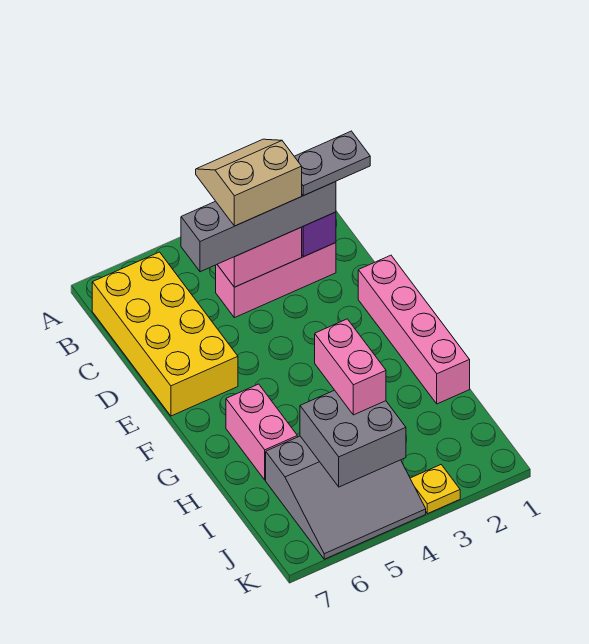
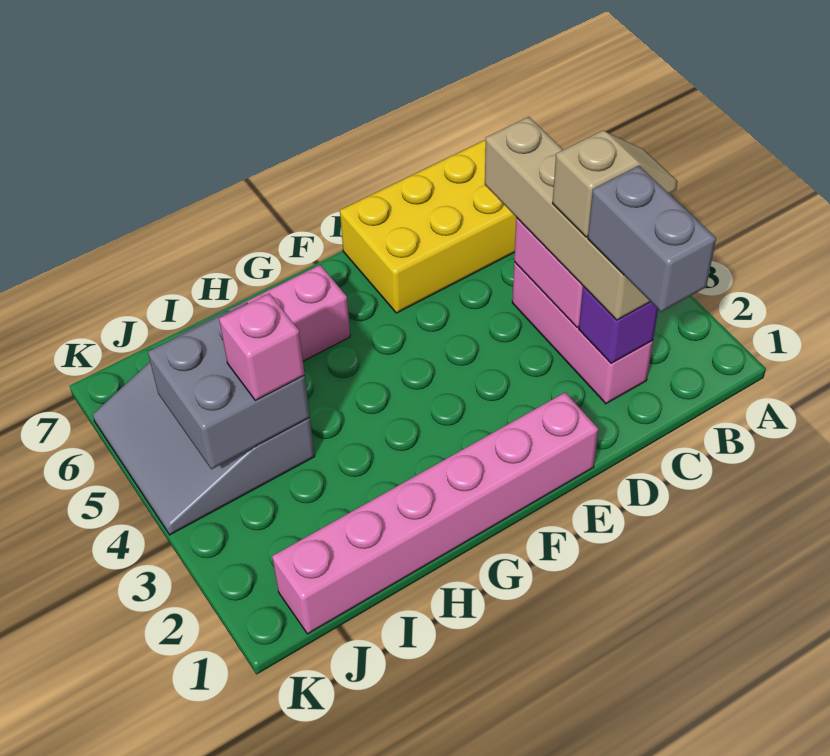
tan slope B3:C4 level 4 top C -> tan slope B3:C3 level 4 top C
grey plate C1:C2 level 4 -> grey brick C1:C2 level 4
grey brick C2:C5 level 3 -> tan brick C2:C5 level 3
pink brick E1:H1 level 1 -> pink brick E1:J1 level 1
pink brick H4:I4 level 3 -> pink brick I4 level 3
yellow plate K3 level 1 -> none

